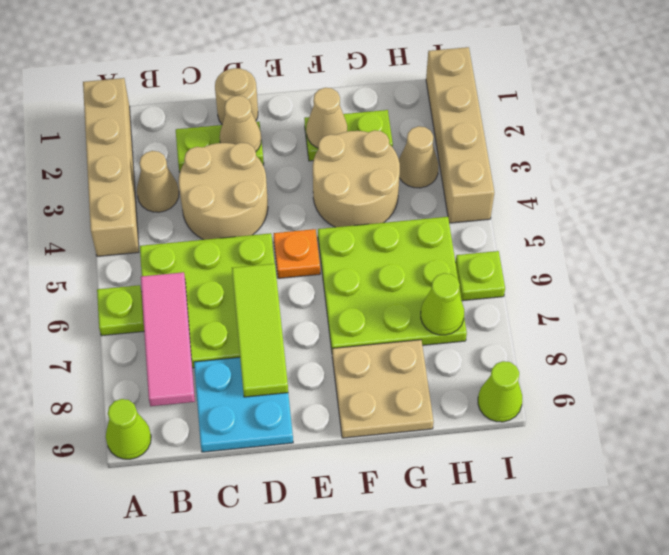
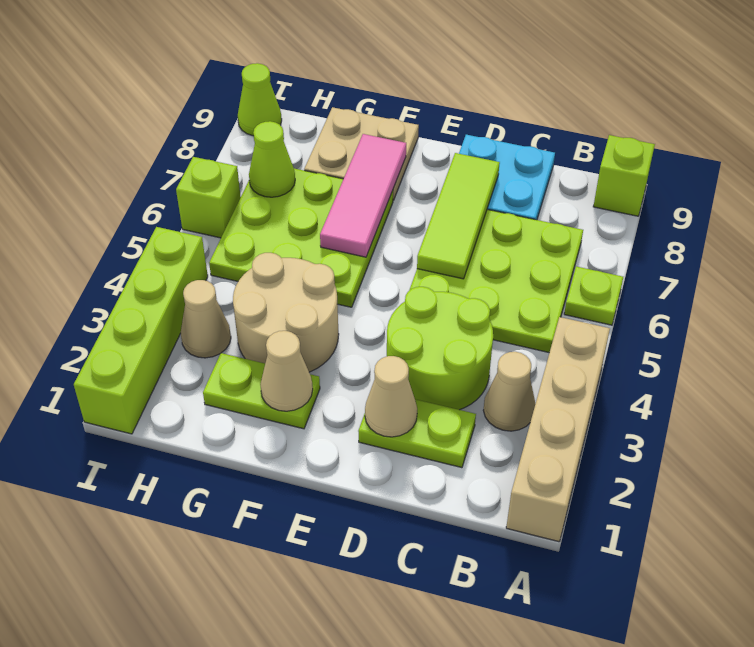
lime cone A9 level 1 -> lime brick A9 level 1
pink tile B6:B8 level 2 -> pink tile F6:F8 level 2
tan round brick C3:D4 level 1 -> lime round brick C3:D4 level 1
tan round brick D1 level 1 -> none
orange plate E5 level 1 -> none
tan brick I1:I4 level 1 -> lime brick I1:I4 level 1
lime plate I6 level 1 -> lime brick I6 level 1

